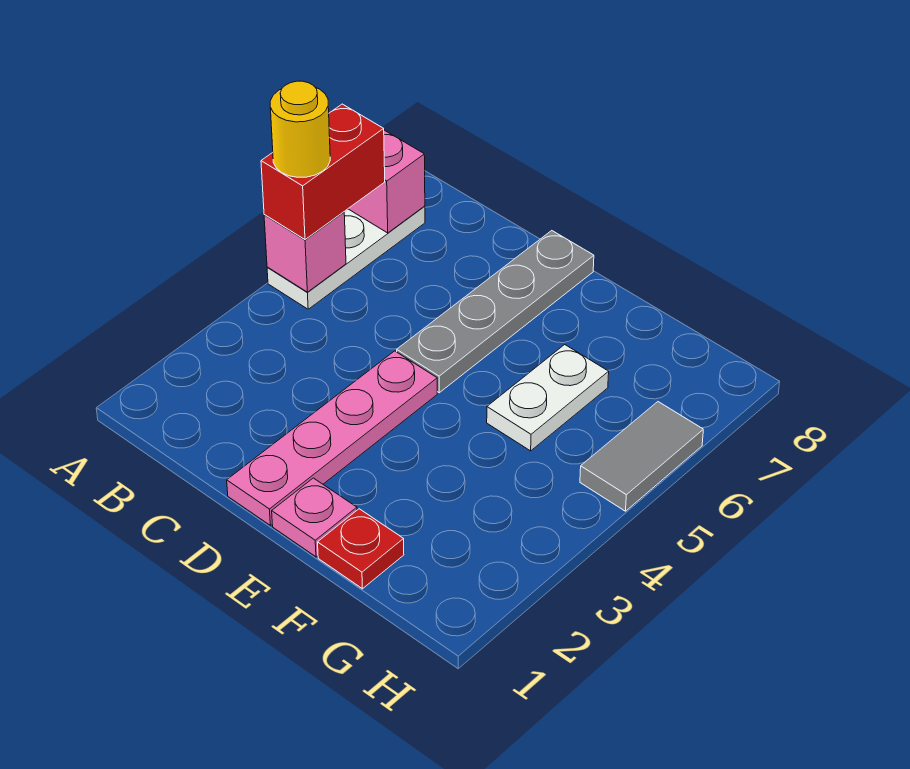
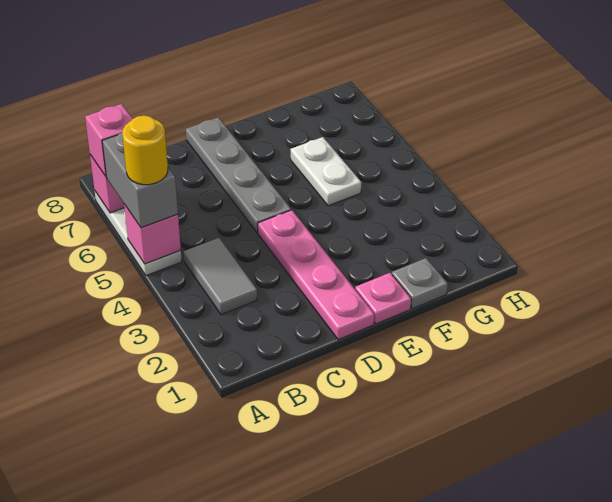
red brick A5:A6 level 3 -> grey brick A5:A6 level 3
none -> pink brick A7 level 3
red plate F1 level 1 -> grey plate F1 level 1
grey tile H5:H6 level 1 -> grey tile B3:B4 level 1

